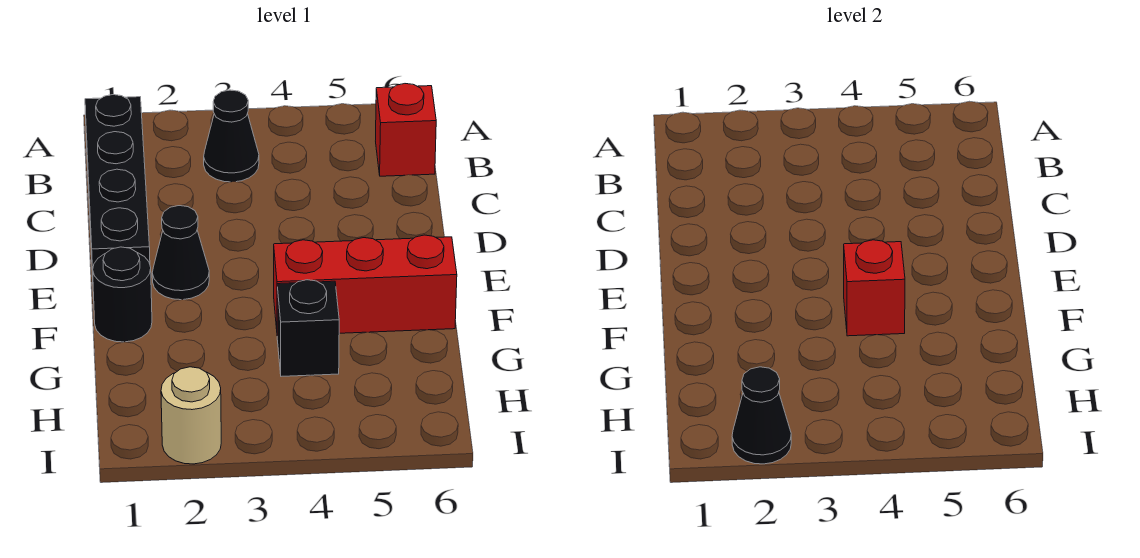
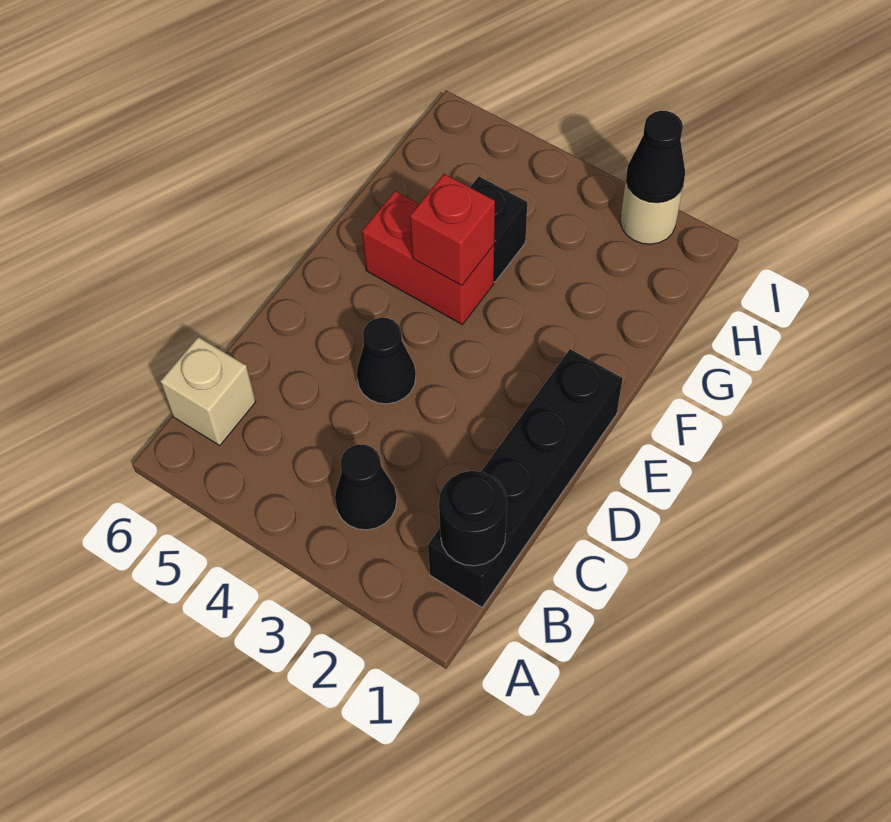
red brick B6 level 1 -> tan brick B6 level 1
black cone E2 level 1 -> black cone D4 level 1
black round brick F1 level 1 -> black round brick B1 level 2
red brick F4:F6 level 1 -> red brick F4:F5 level 1

